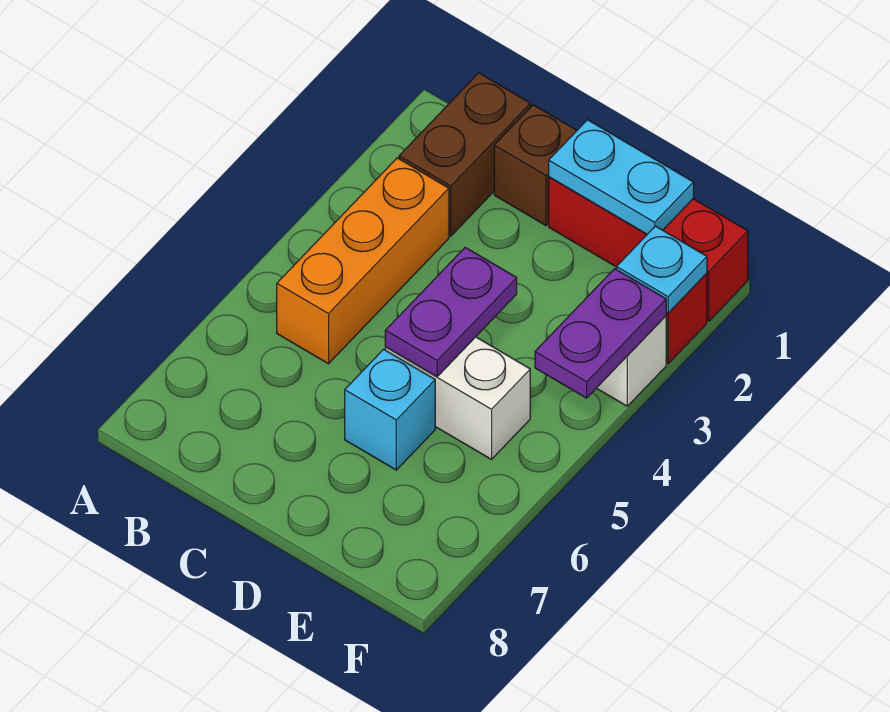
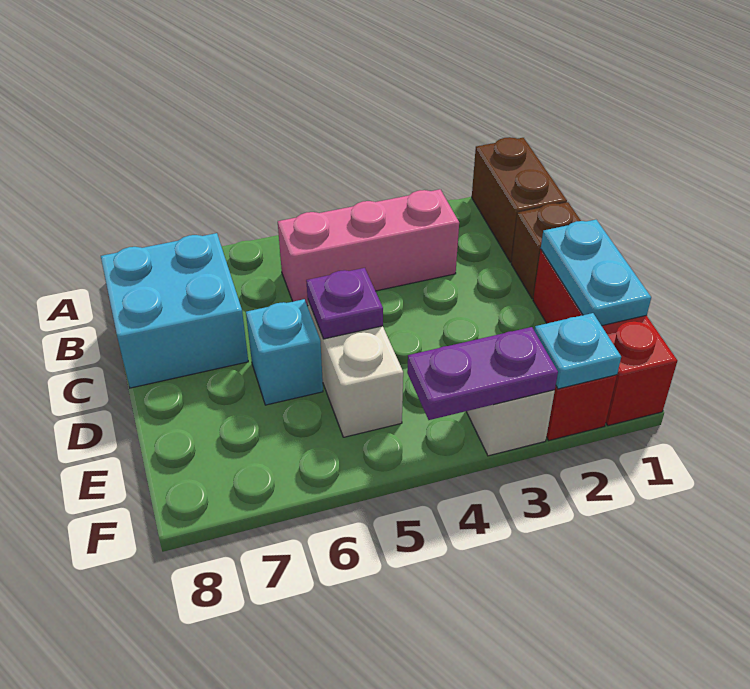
brown brick B1:B2 level 1 -> brown brick A1:B1 level 1
orange brick B3:B5 level 1 -> pink brick B3:B5 level 1
none -> cyan brick B7:C8 level 1
purple plate D4:D5 level 2 -> purple plate D5 level 2

